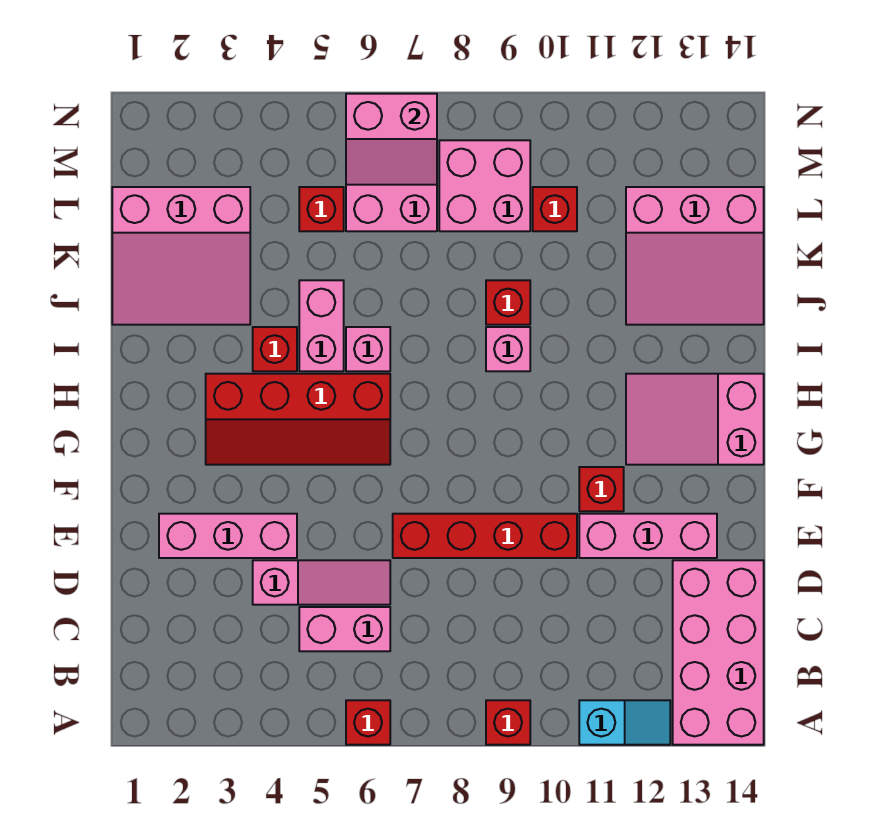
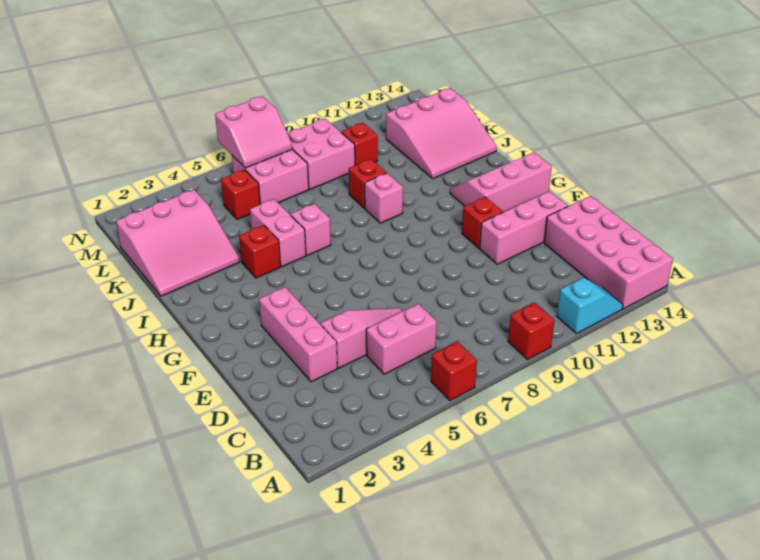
pink brick E2:E4 level 1 -> pink brick D3:F3 level 1
red brick E7:E10 level 1 -> none
red slope G3:H6 level 1 top H -> none
pink slope G12:H14 level 1 top 14 -> pink slope G12:H14 level 1 top G

